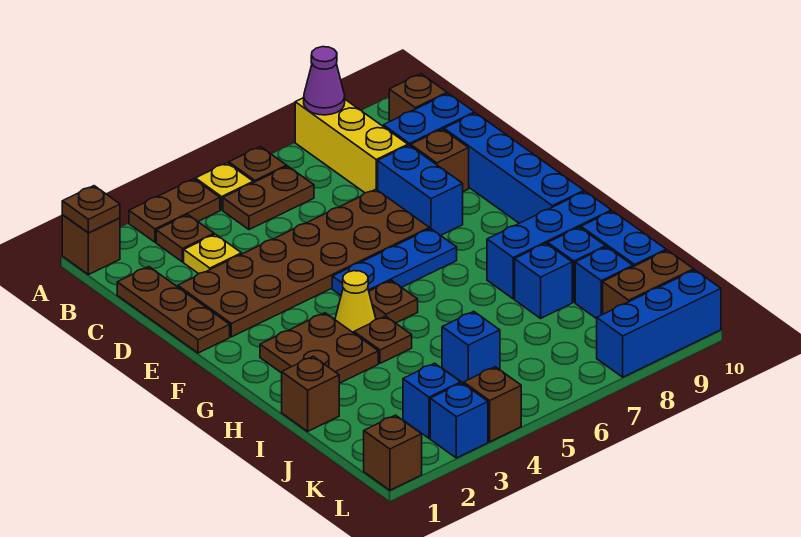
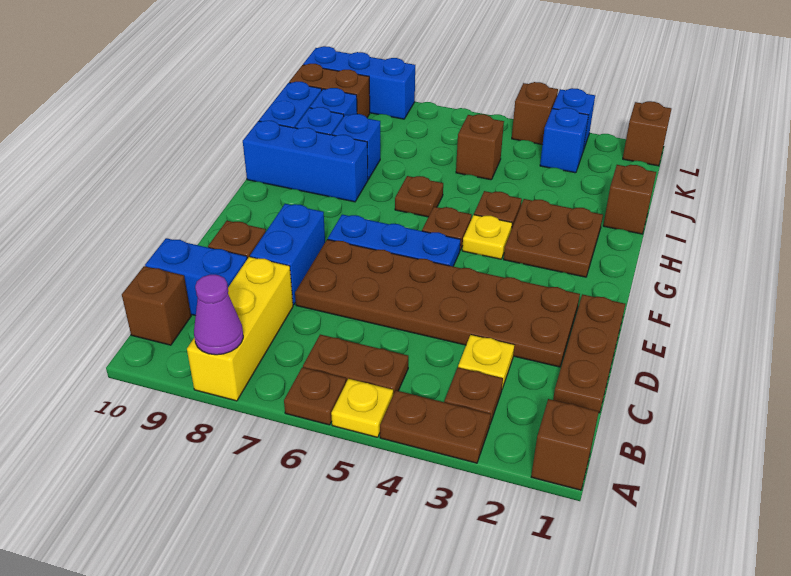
brown plate A1 level 2 -> brown plate H6 level 1
blue brick D10:G10 level 1 -> none
yellow cone G4 level 1 -> yellow plate G4 level 1
blue brick J5 level 1 -> brown brick J5 level 1

